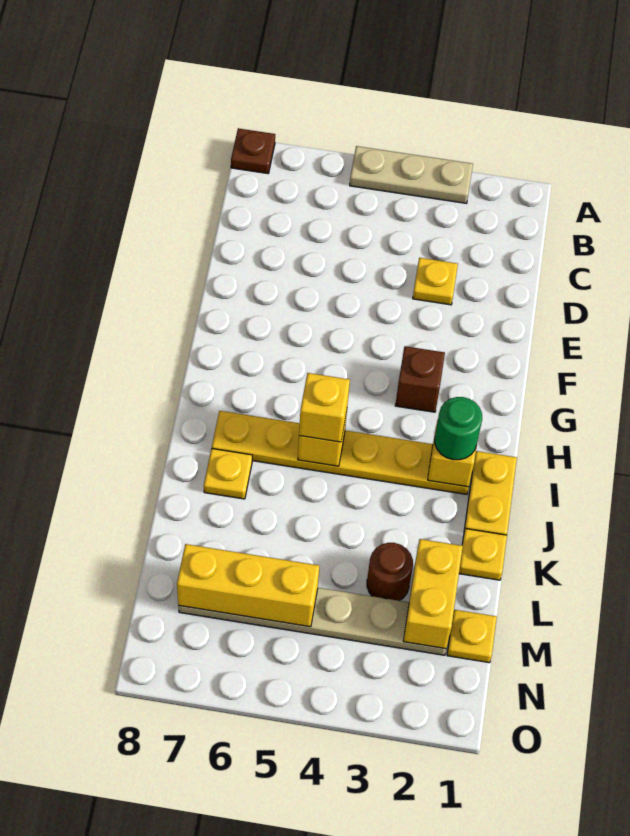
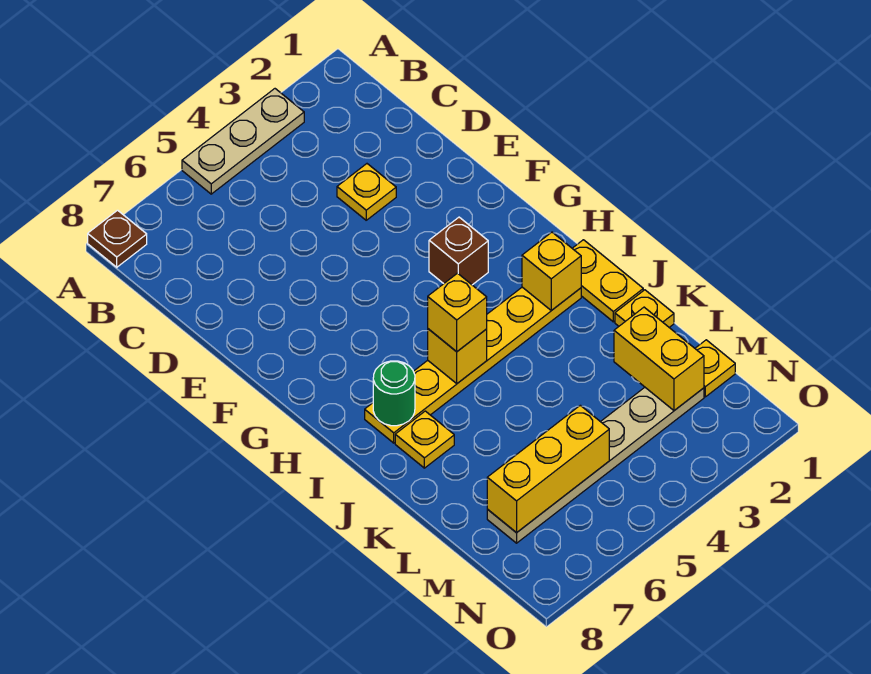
green round brick I2 level 3 -> green round brick I7 level 2
brown round brick L3 level 1 -> none

